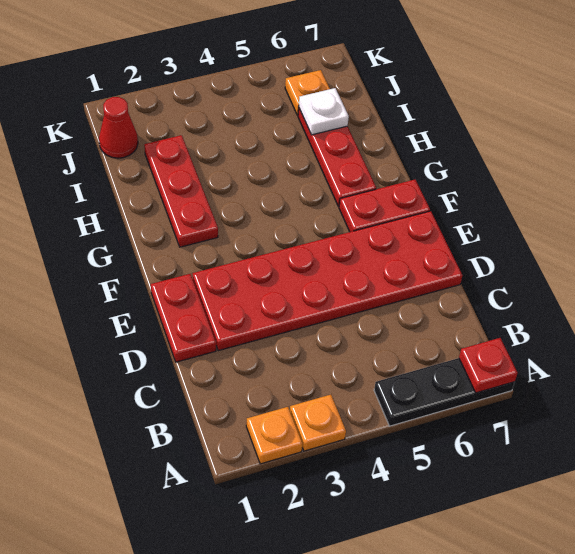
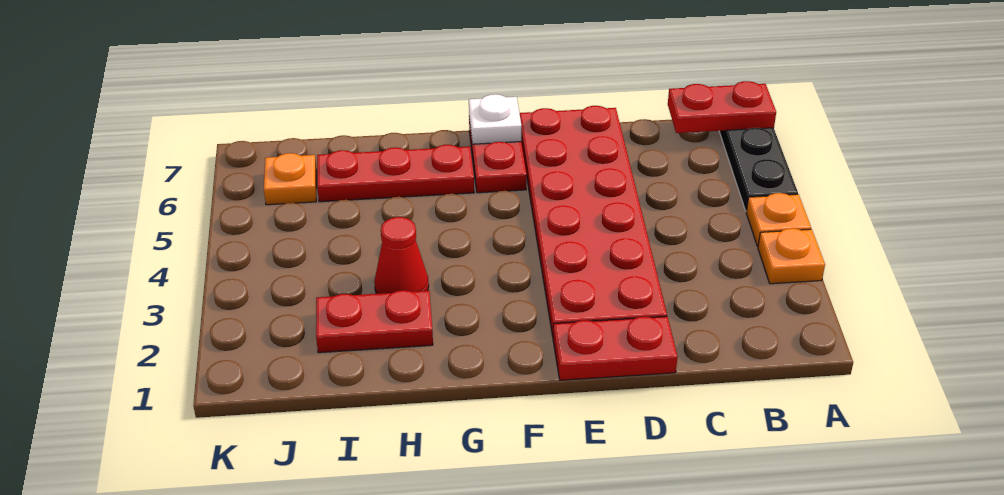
orange plate A2 level 1 -> orange plate A4 level 1
red plate A7 level 2 -> red plate A7:B7 level 2
red plate G2:I2 level 1 -> red plate H2:I2 level 1
white plate I6 level 2 -> white plate F7 level 2
red cone J1 level 1 -> red cone H3 level 1

